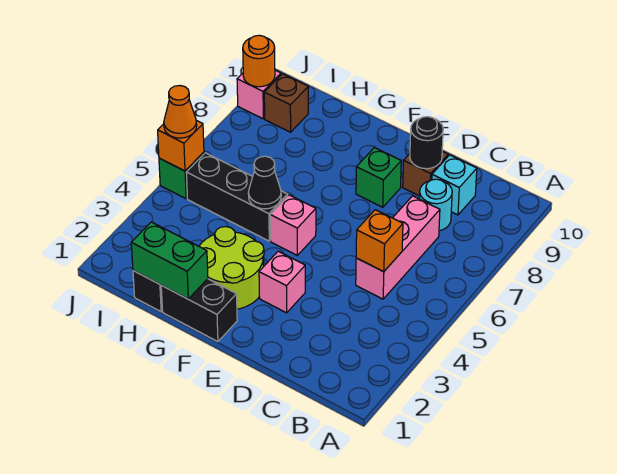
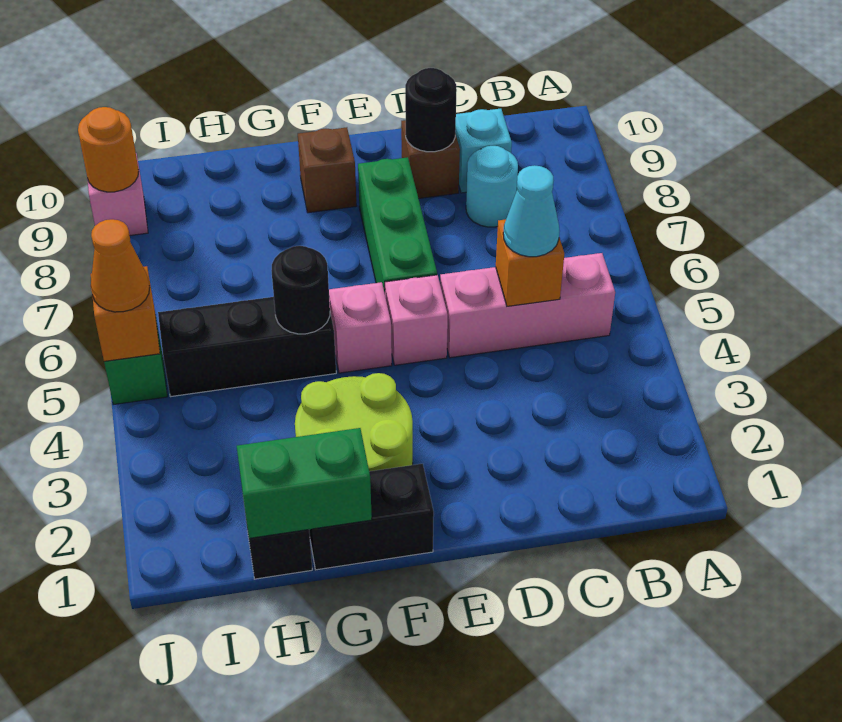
pink brick C5:C7 level 1 -> pink brick B5:D5 level 1
none -> cyan cone C5 level 3
pink brick E3 level 1 -> pink brick E5 level 1
green brick E8 level 1 -> green brick E6:E8 level 1
black cone G5 level 2 -> black round brick G5 level 2
brown brick I9 level 1 -> brown brick F9 level 1

